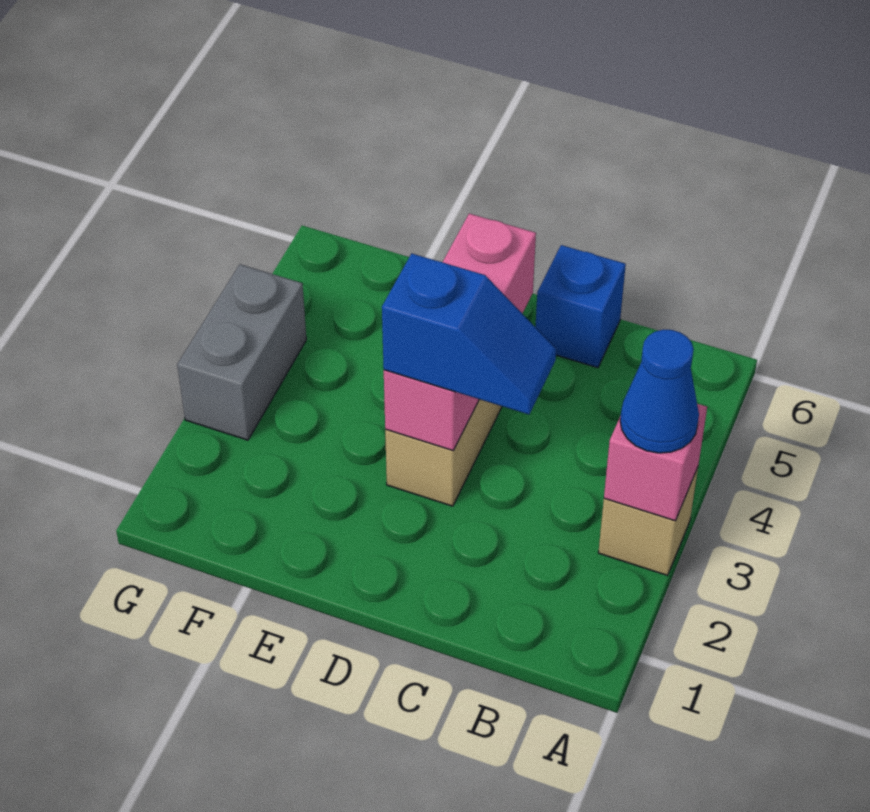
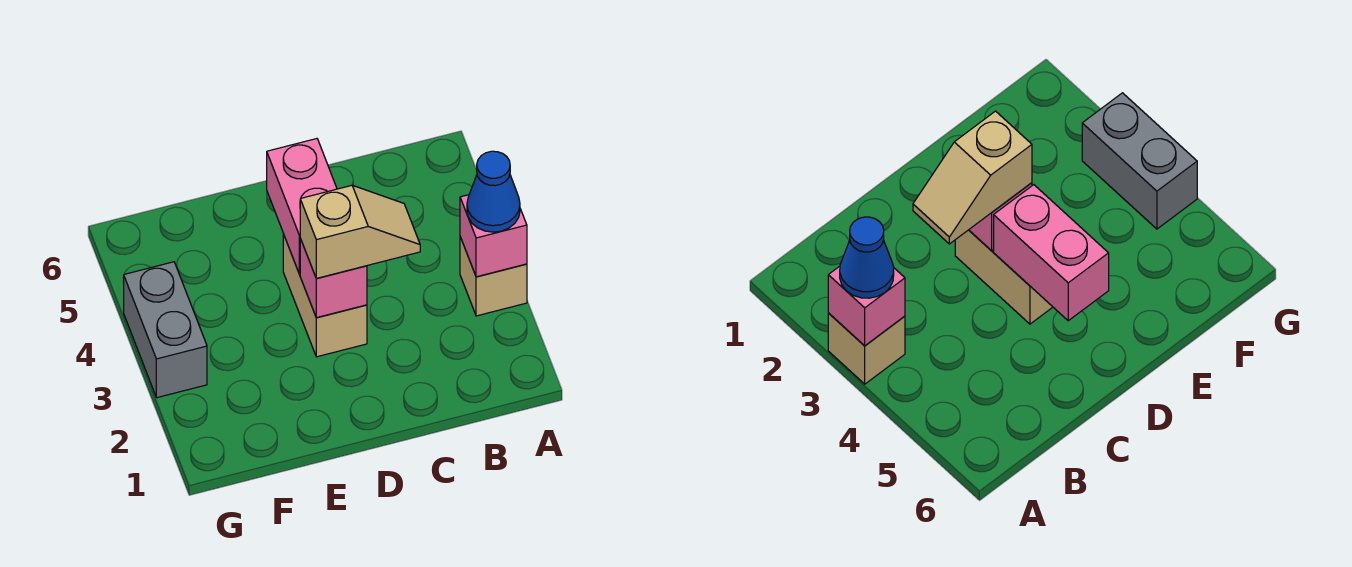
blue slope C3:D3 level 3 top D -> tan slope C3:D3 level 3 top D
blue brick C6 level 1 -> none

